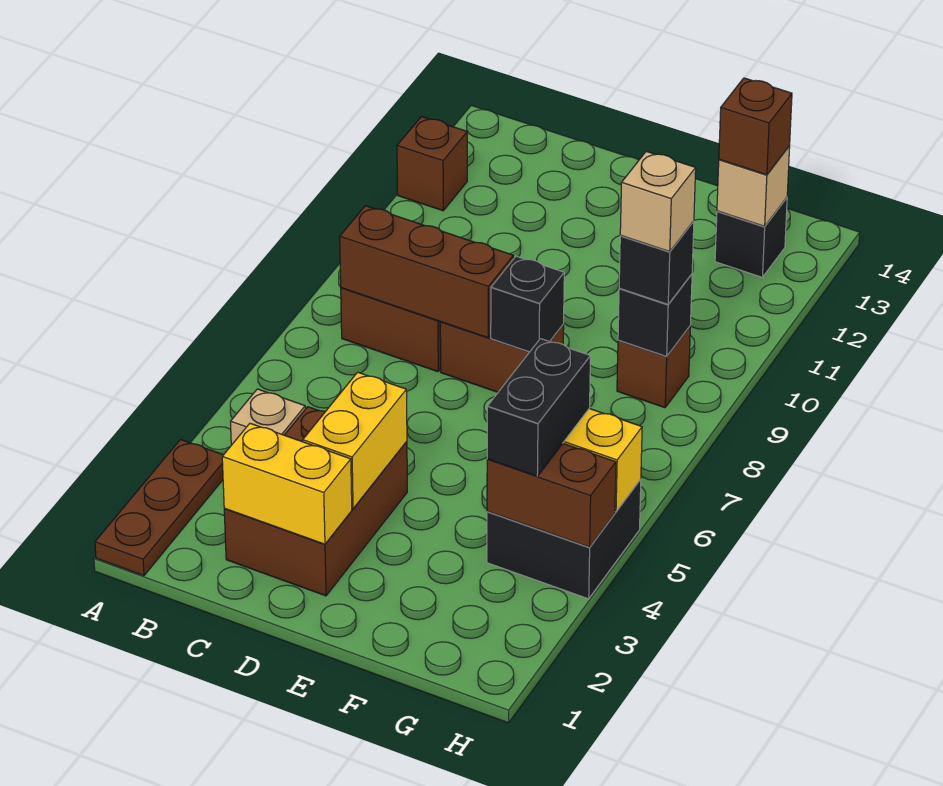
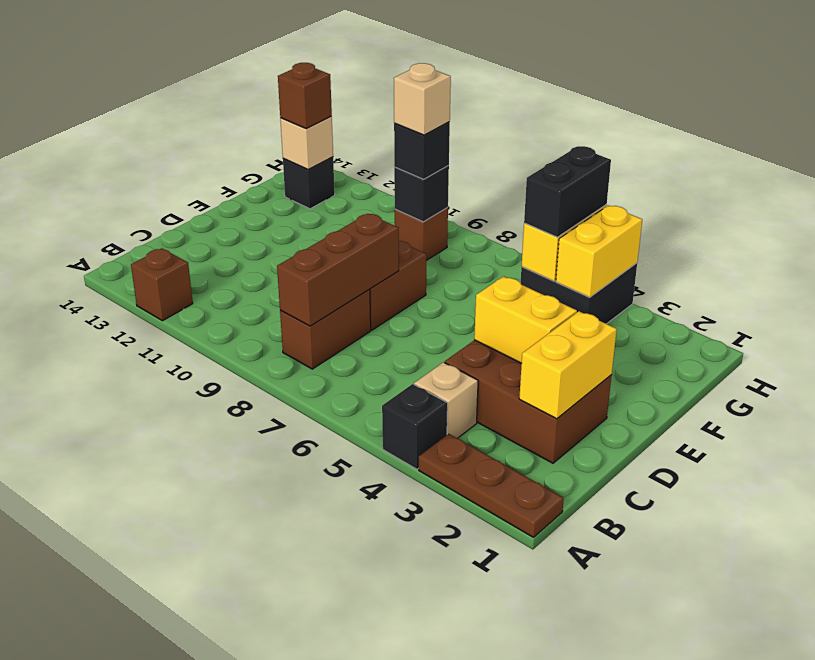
black brick E8 level 2 -> black brick A4 level 1
brown brick G4:H4 level 2 -> yellow brick G4:H4 level 2
black brick G4:G5 level 3 -> black brick G5:H5 level 3

